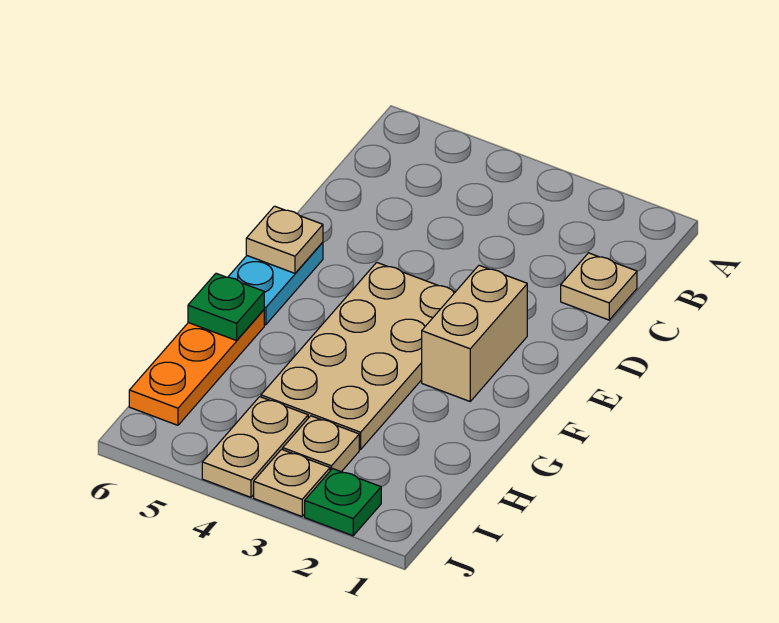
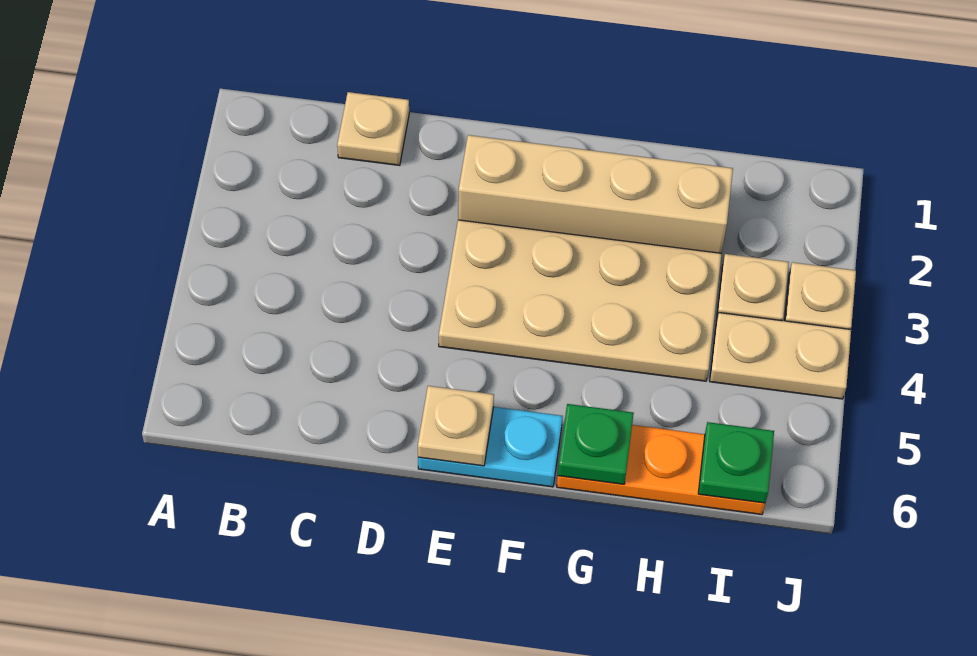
tan brick E2:F2 level 1 -> tan brick E2:H2 level 1
green plate J2 level 1 -> green plate I6 level 2

